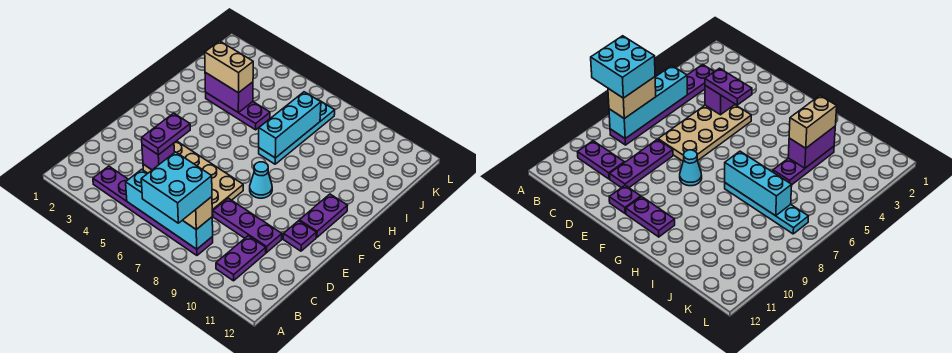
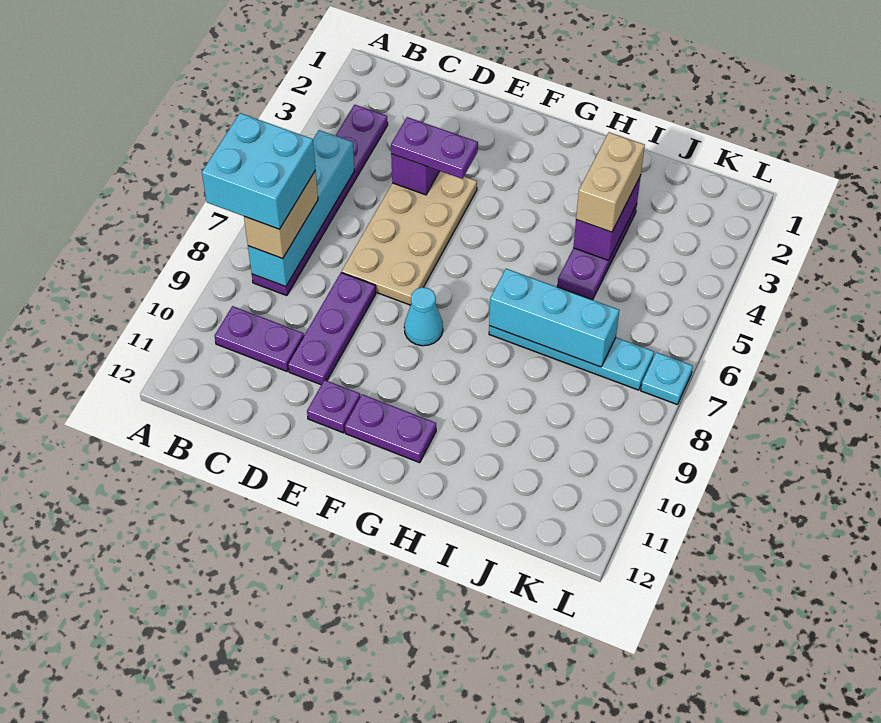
none -> cyan plate L7 level 1

